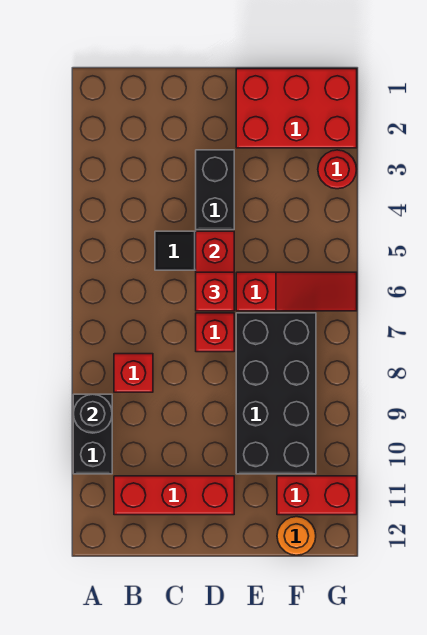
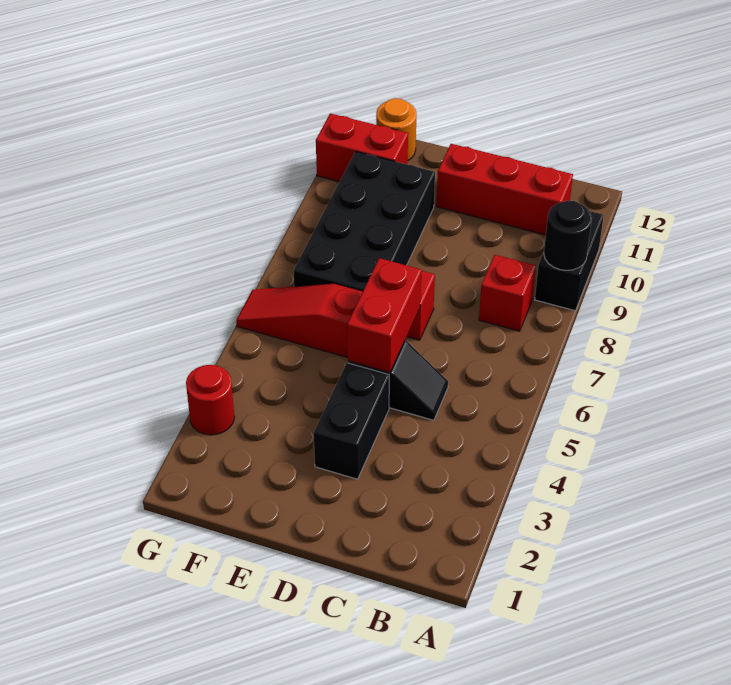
red brick D6 level 3 -> none
red brick E1:G2 level 1 -> none

